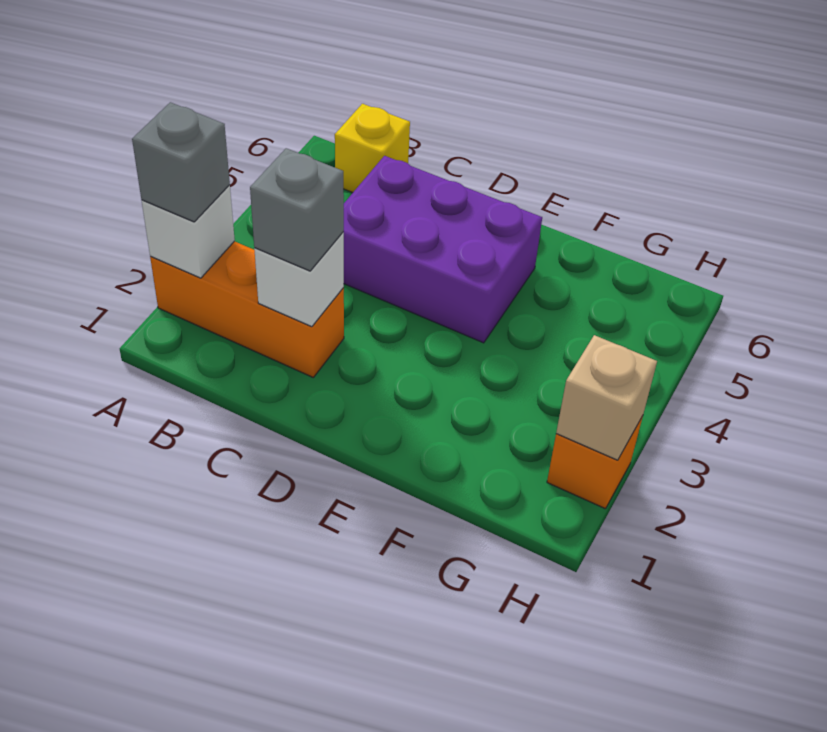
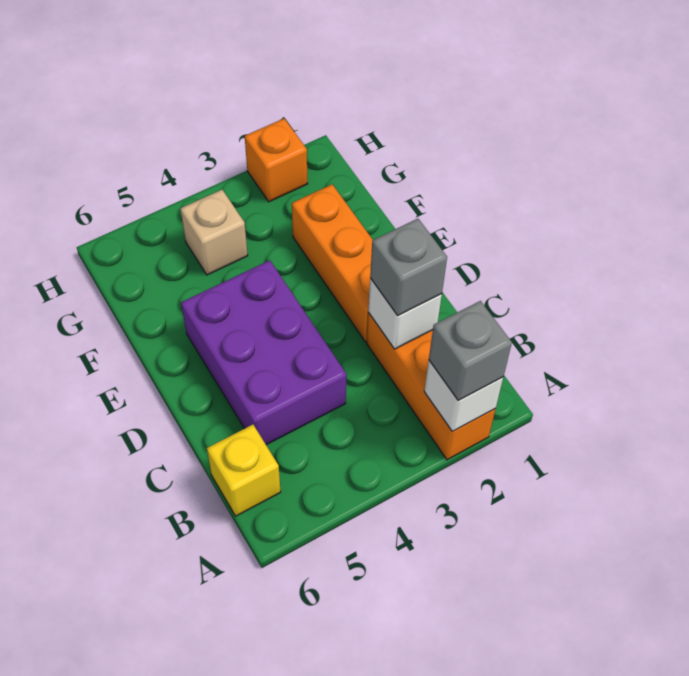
none -> orange brick D2:F2 level 1
tan brick H2 level 2 -> tan brick G4 level 1

